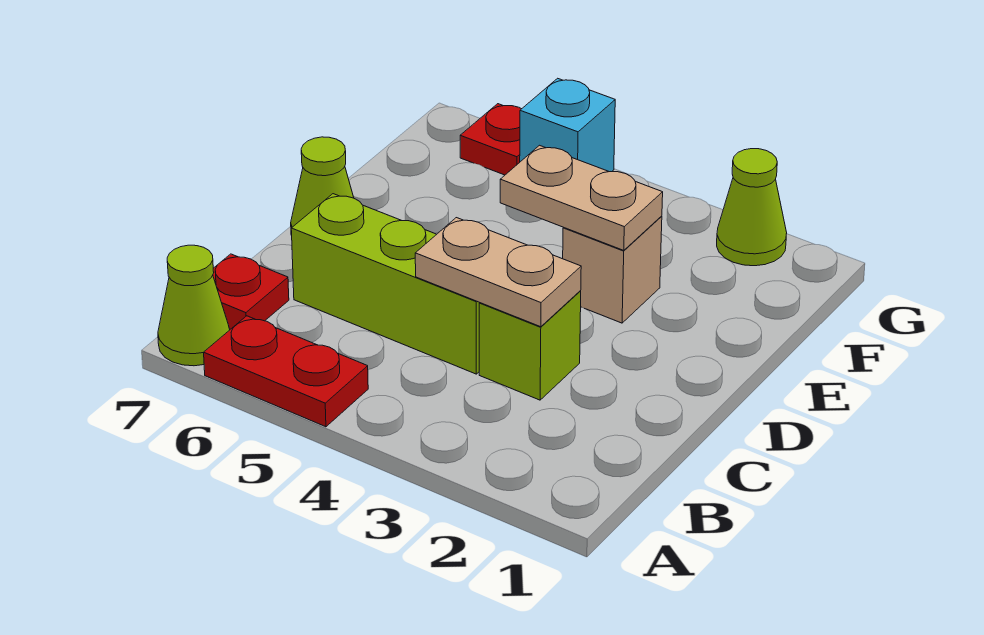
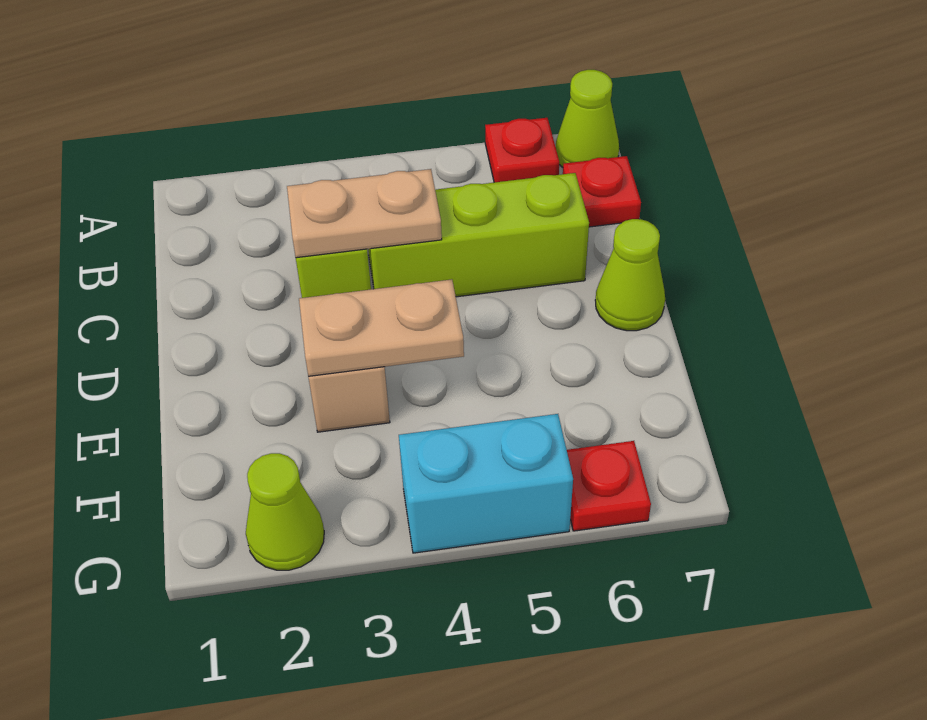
red plate A5:A6 level 1 -> red plate A6 level 1
cyan brick G5 level 1 -> cyan brick G4:G5 level 1

